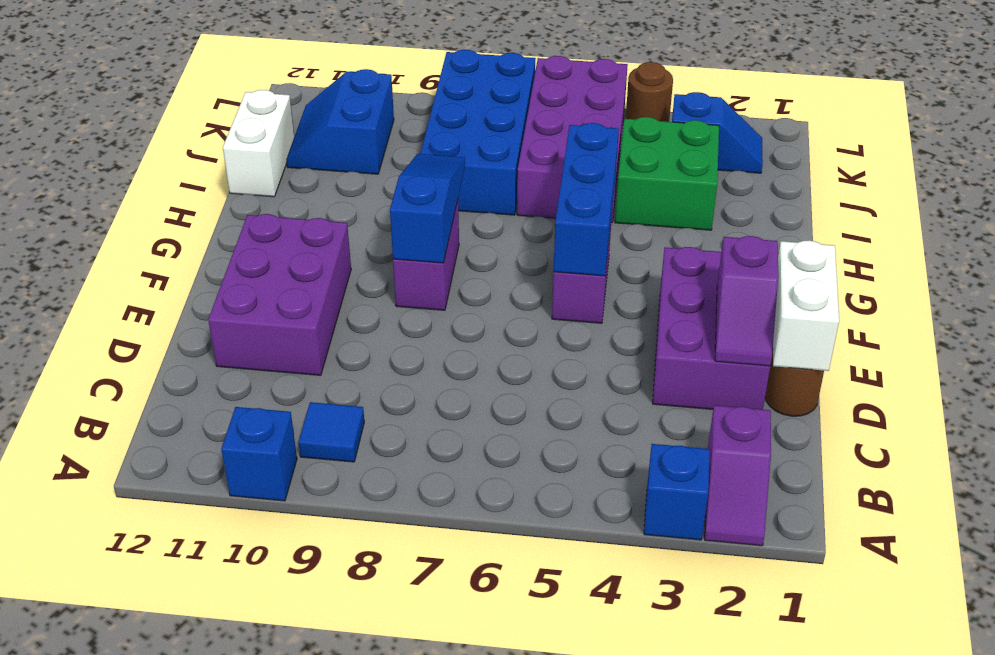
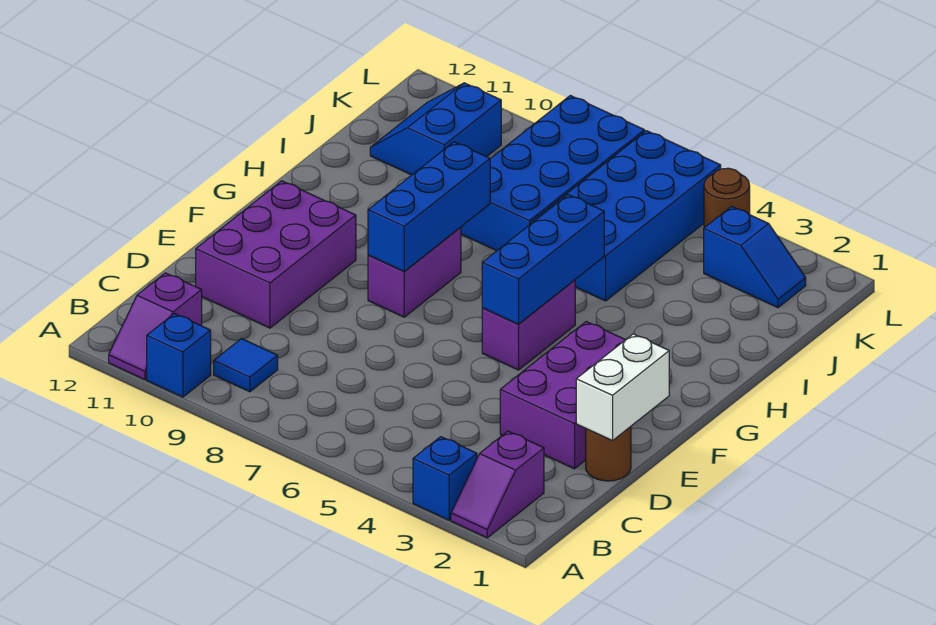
purple slope D2:E2 level 2 top E -> purple slope A11:B11 level 1 top B
blue slope F8:H8 level 2 top F -> blue brick F8:H8 level 2
green brick I3:J4 level 1 -> none
purple brick I5:L6 level 1 -> blue brick I5:L6 level 1
white brick I12:J12 level 1 -> none

